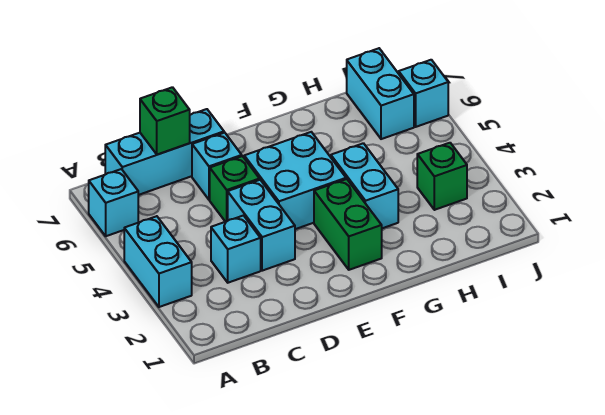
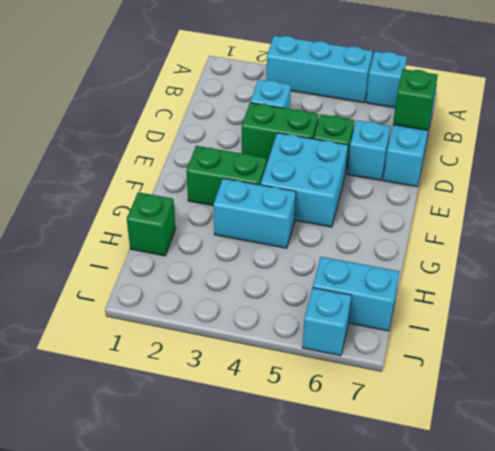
cyan brick A3:A4 level 1 -> cyan brick A3:A5 level 1
cyan brick D3:D4 level 1 -> green brick D3:D4 level 1
green brick I3 level 1 -> green brick H1 level 1

